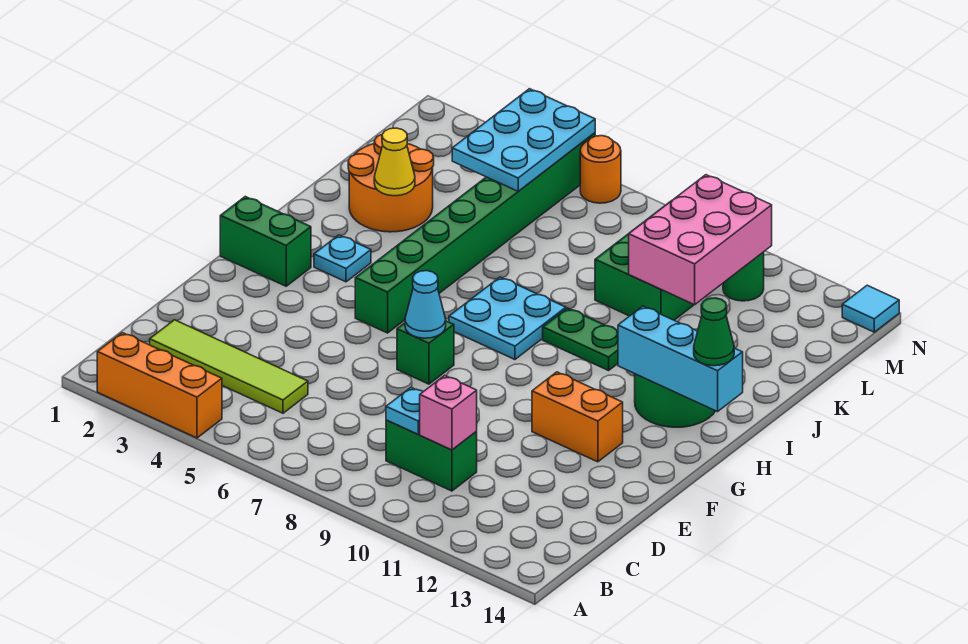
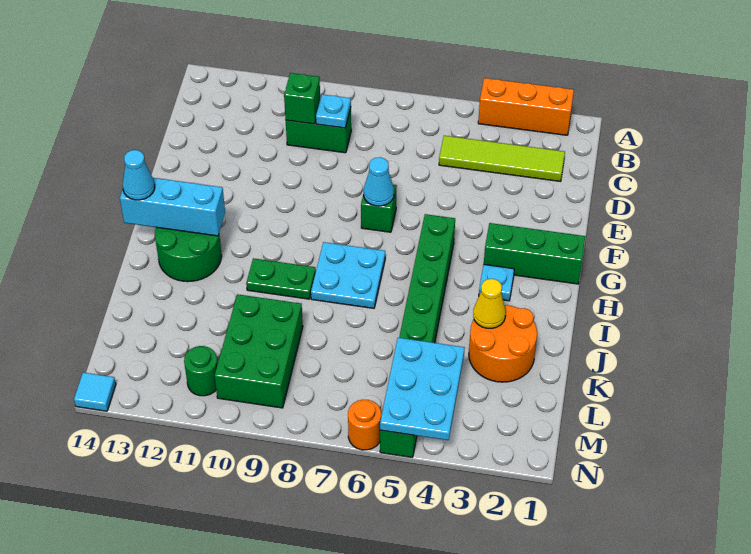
pink brick C10 level 2 -> green brick C10 level 2
orange brick F11:F12 level 1 -> none
green brick G1:G2 level 1 -> green brick G1:G3 level 1
green cone H14 level 3 -> cyan cone H14 level 3
pink brick K10:M11 level 2 -> none

